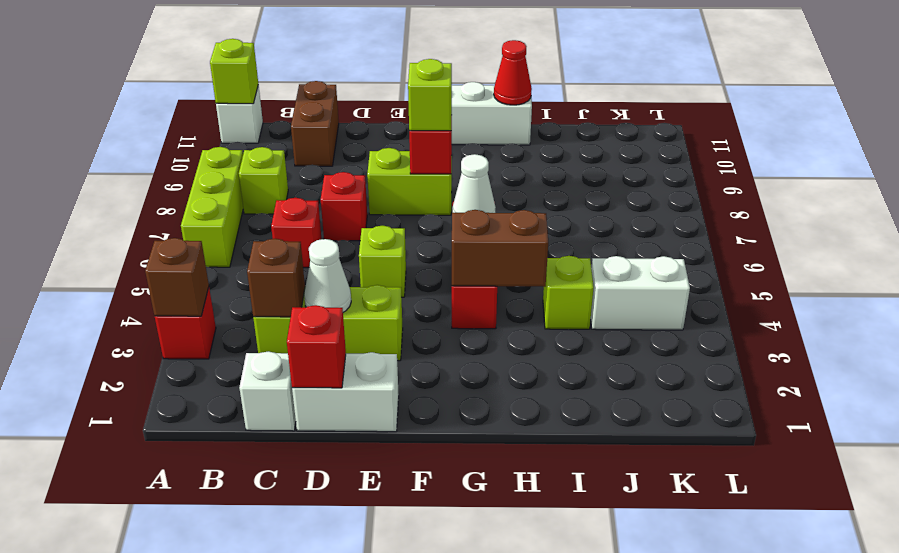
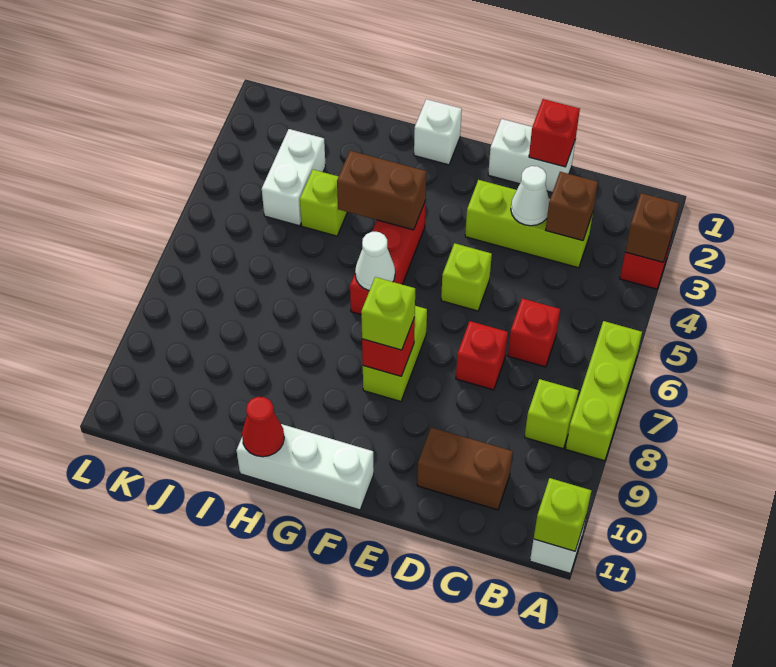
white brick C1 level 1 -> white brick G1 level 1
brown brick C10:C11 level 1 -> brown brick C10:D10 level 1
lime brick E8:F8 level 1 -> lime brick F7:F8 level 1
white brick J4:K4 level 1 -> white brick J3:J4 level 1

